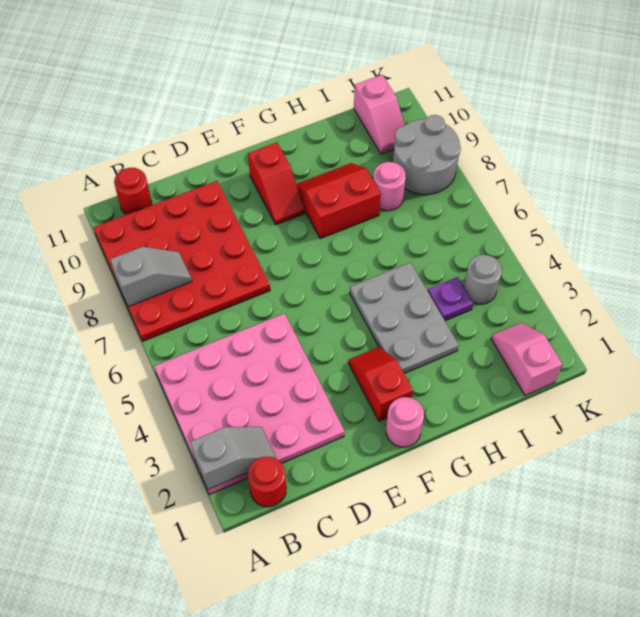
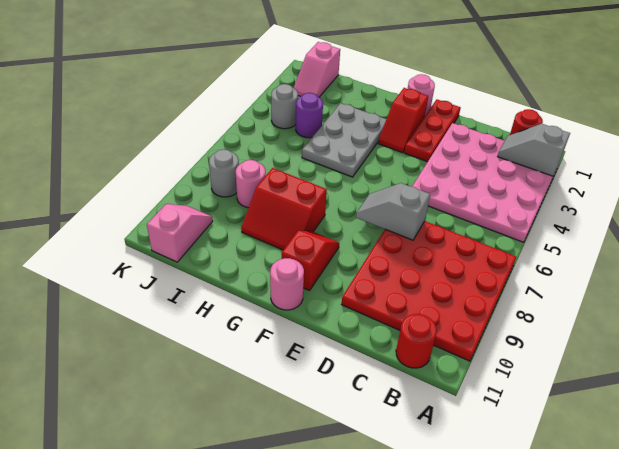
grey slope A8:B8 level 2 top A -> grey slope D7:E7 level 2 top D
none -> red plate E1:E3 level 1
none -> pink round brick F11 level 1
purple plate I4 level 1 -> purple round brick I4 level 1
grey round brick J8:K9 level 1 -> grey round brick J8 level 1

